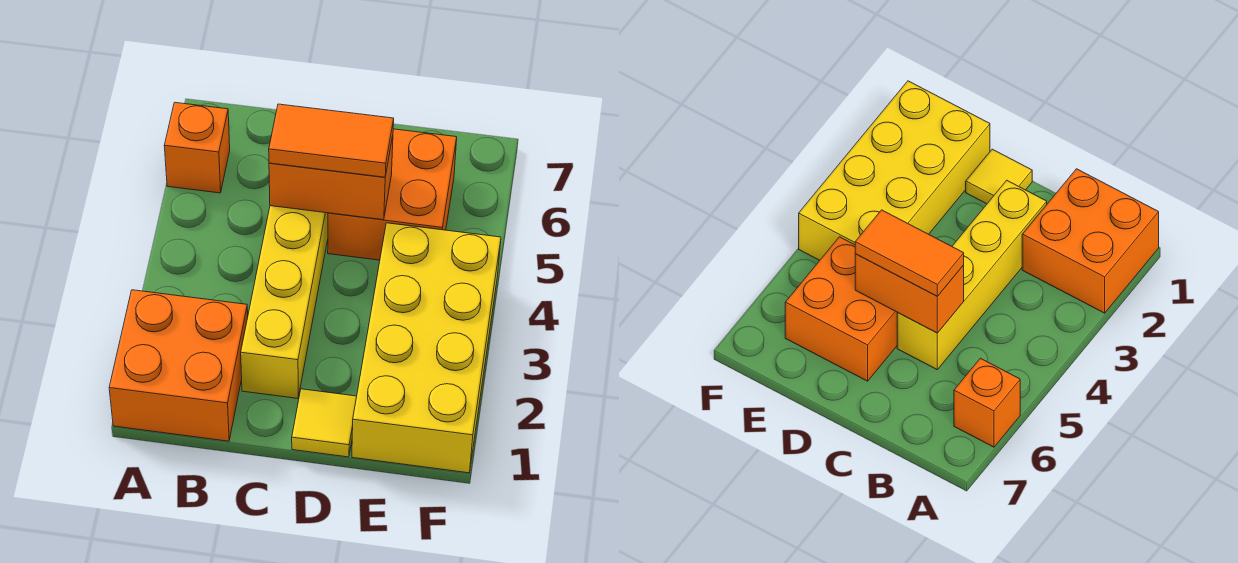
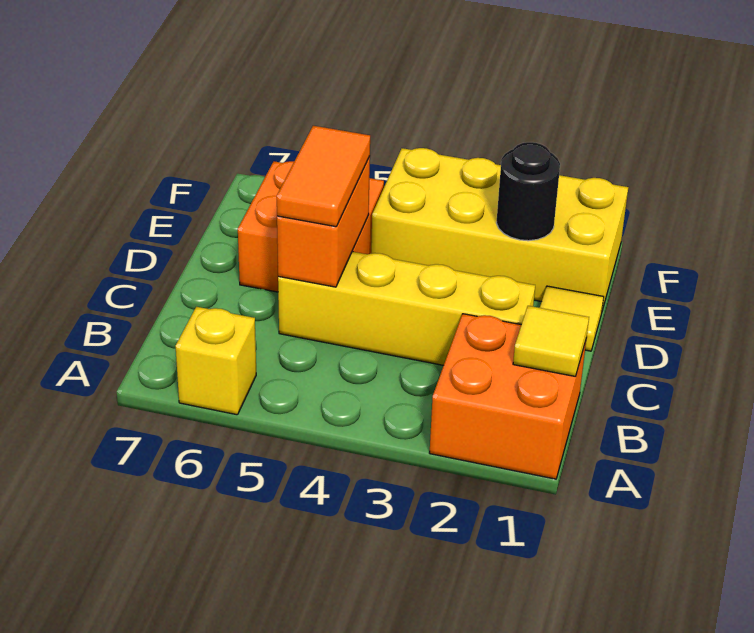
orange brick A6 level 1 -> yellow brick A6 level 1
none -> yellow tile B1 level 2
none -> black round brick E2 level 2

